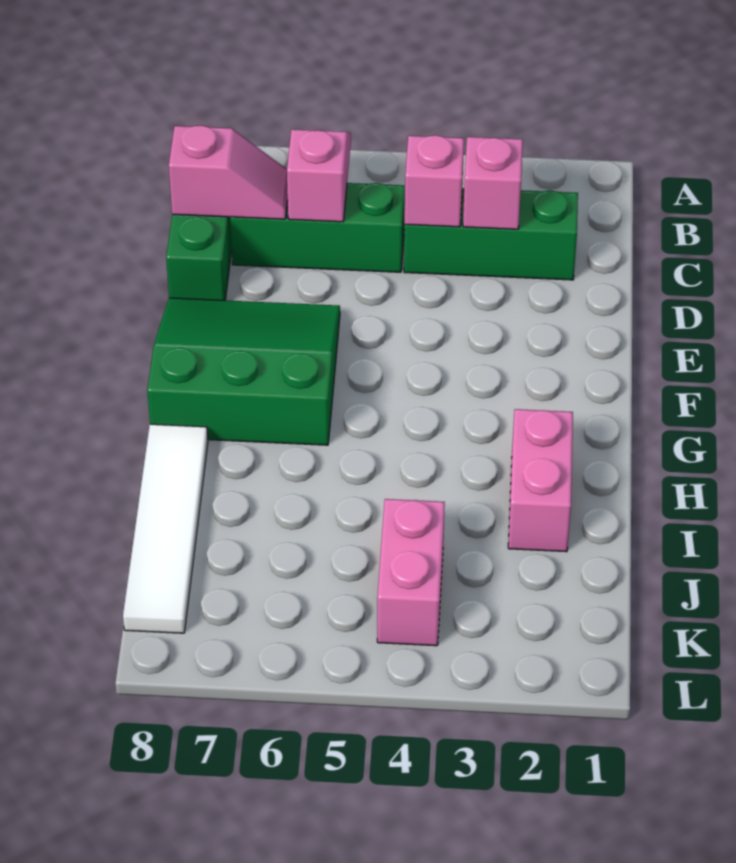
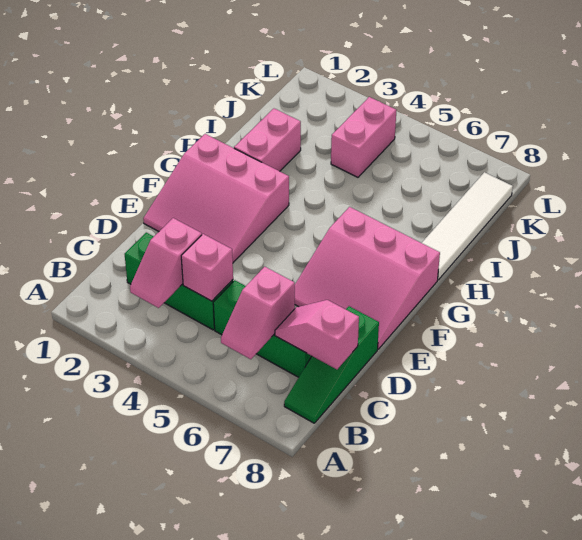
none -> pink slope E1:G3 level 1 top G
green slope E6:G8 level 1 top G -> pink slope E6:G8 level 1 top G

